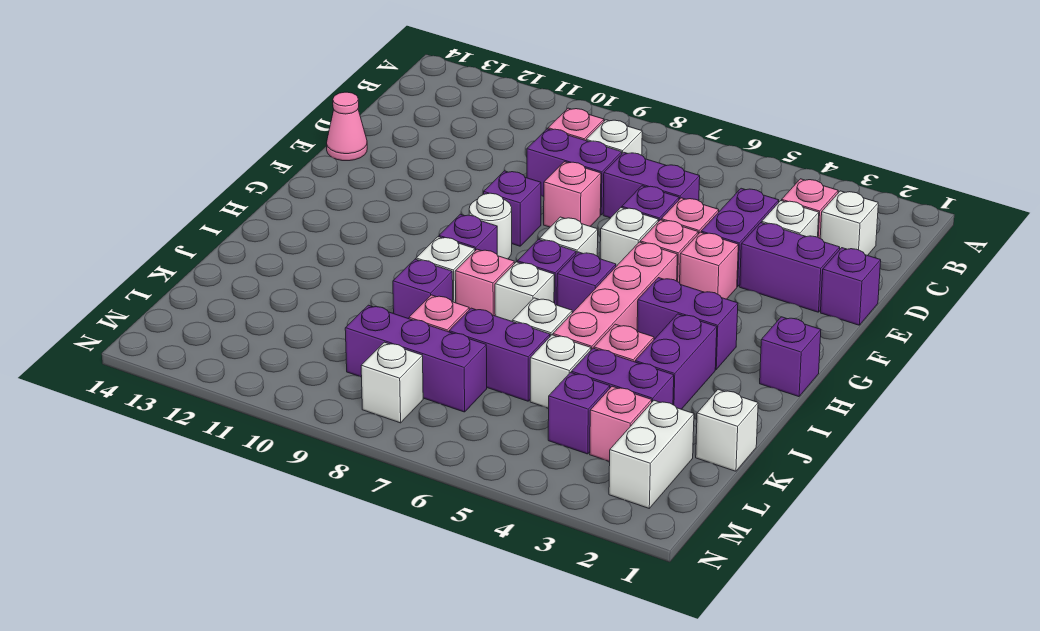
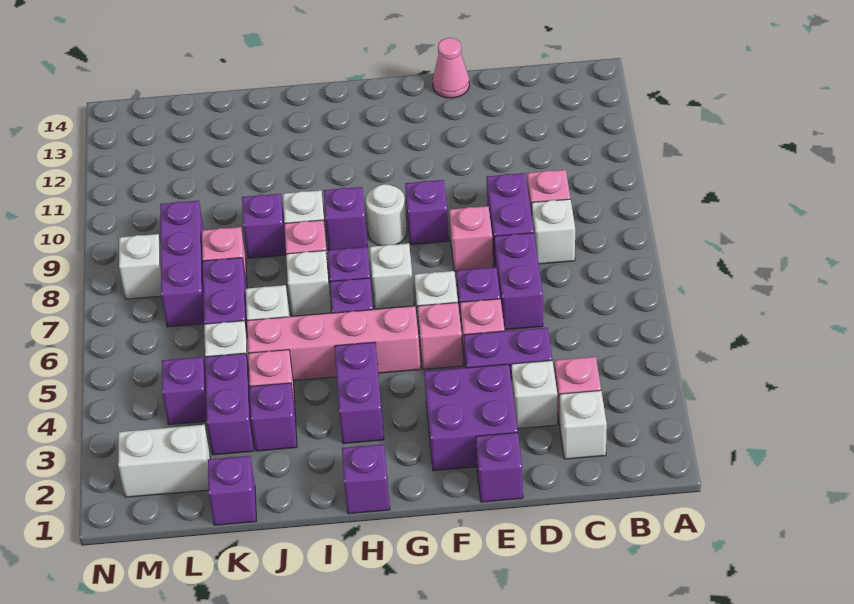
purple brick E2:E3 level 1 -> purple brick E2:F3 level 1
pink brick F4 level 1 -> none
purple brick I3:J3 level 1 -> purple brick J3 level 1
white brick K1 level 1 -> purple brick K1 level 1
pink brick L3 level 1 -> none

